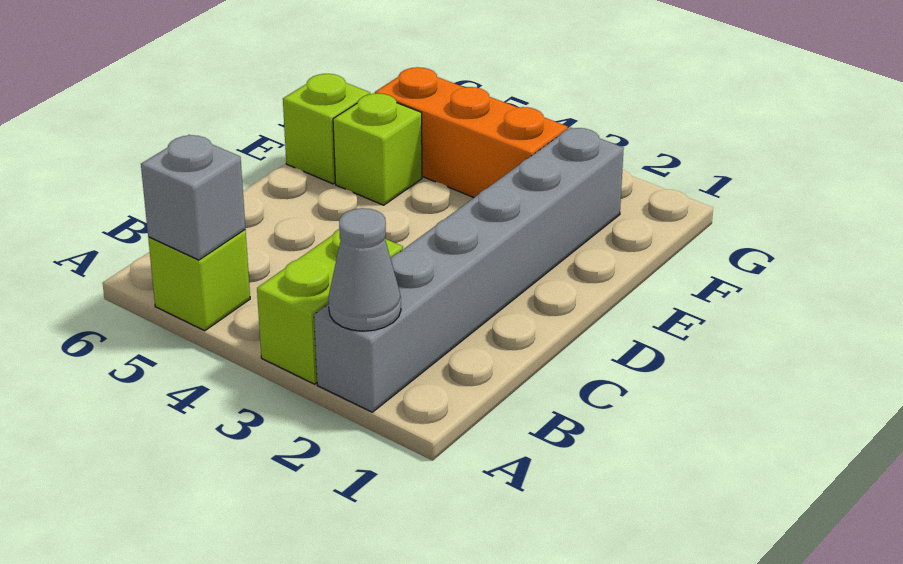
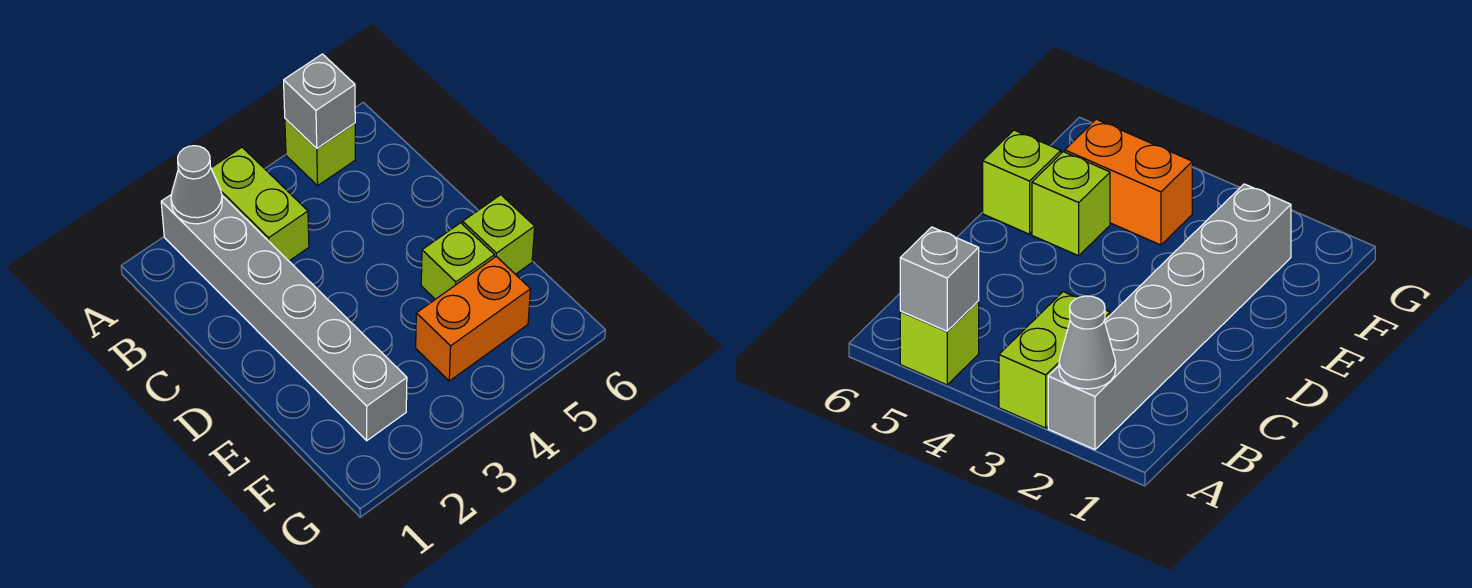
orange brick F3:F5 level 1 -> orange brick F4:F5 level 1

